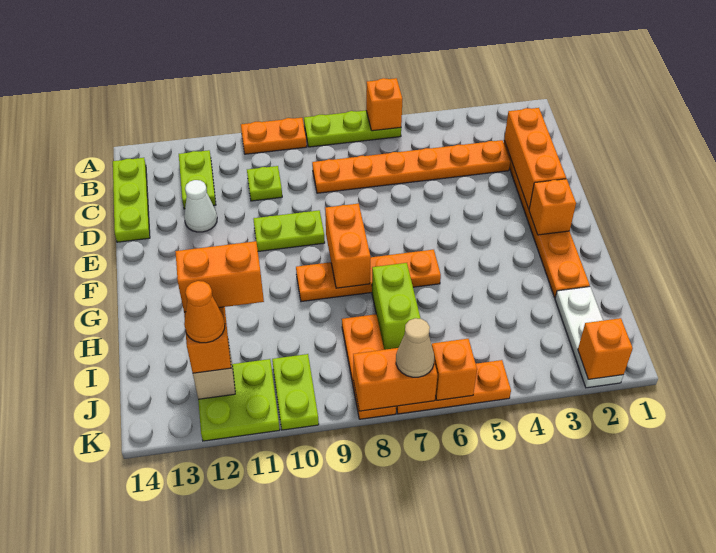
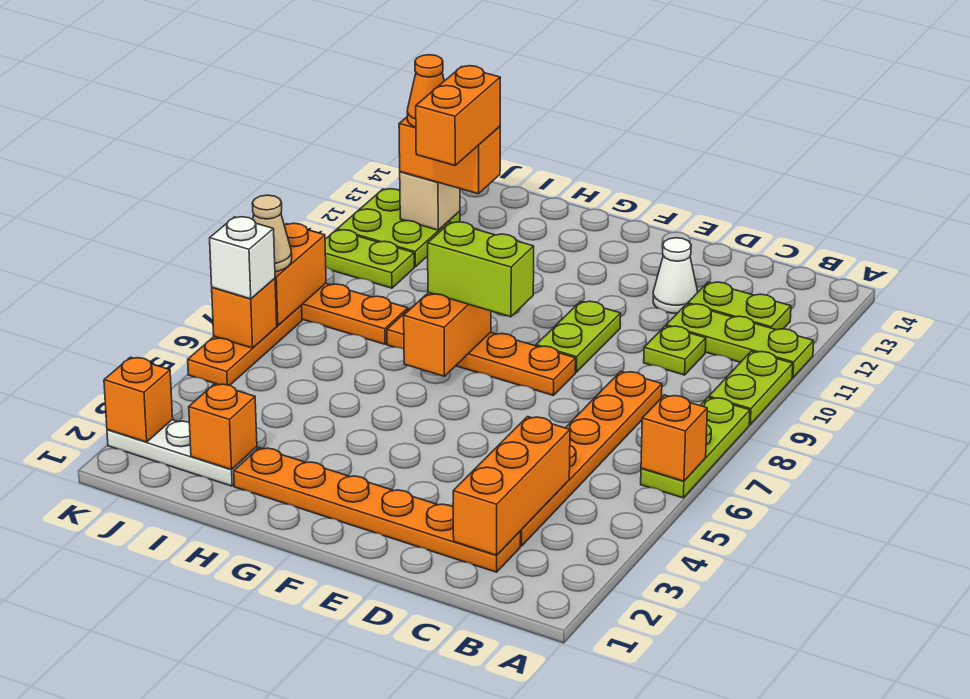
orange plate A9:A10 level 1 -> lime plate A9:A10 level 1
lime plate B14:D14 level 1 -> lime plate A11:C11 level 1
orange brick C2:E2 level 2 -> orange brick C2:C4 level 2
orange brick F2 level 2 -> orange brick I2 level 2
orange brick F8:G8 level 2 -> orange brick G7:G8 level 2
orange plate G6:G9 level 1 -> orange plate E8:H8 level 1
lime brick H7:I7 level 1 -> lime brick F8:G8 level 3
none -> white brick K6 level 3

